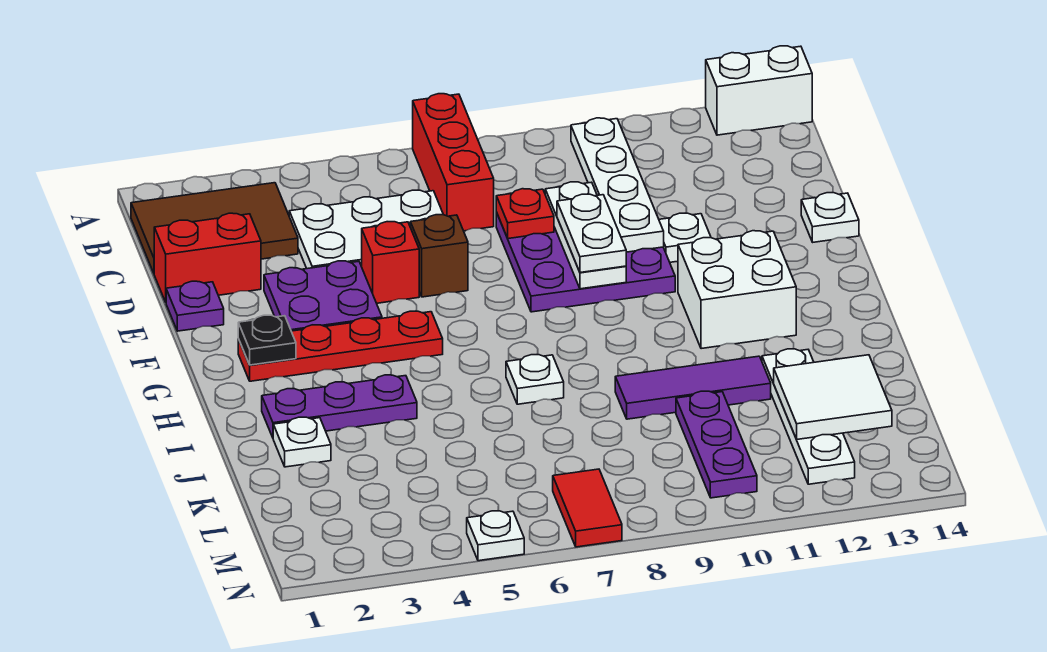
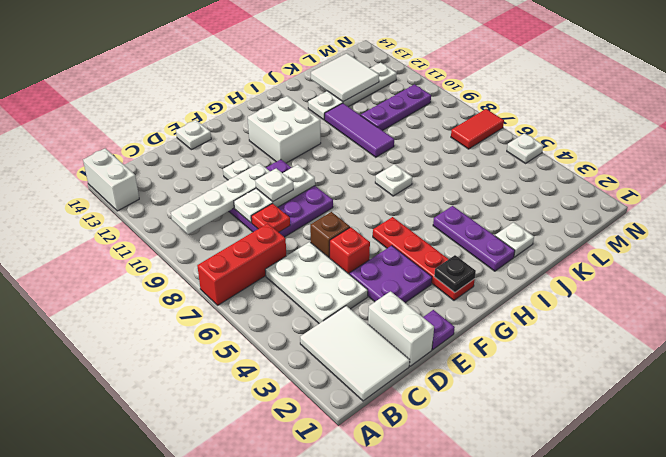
brown tile B1:C3 level 1 -> white tile B1:C3 level 1
red brick D1:D2 level 1 -> white brick D1:D2 level 1
white plate E9:F9 level 3 -> white plate E9 level 3

